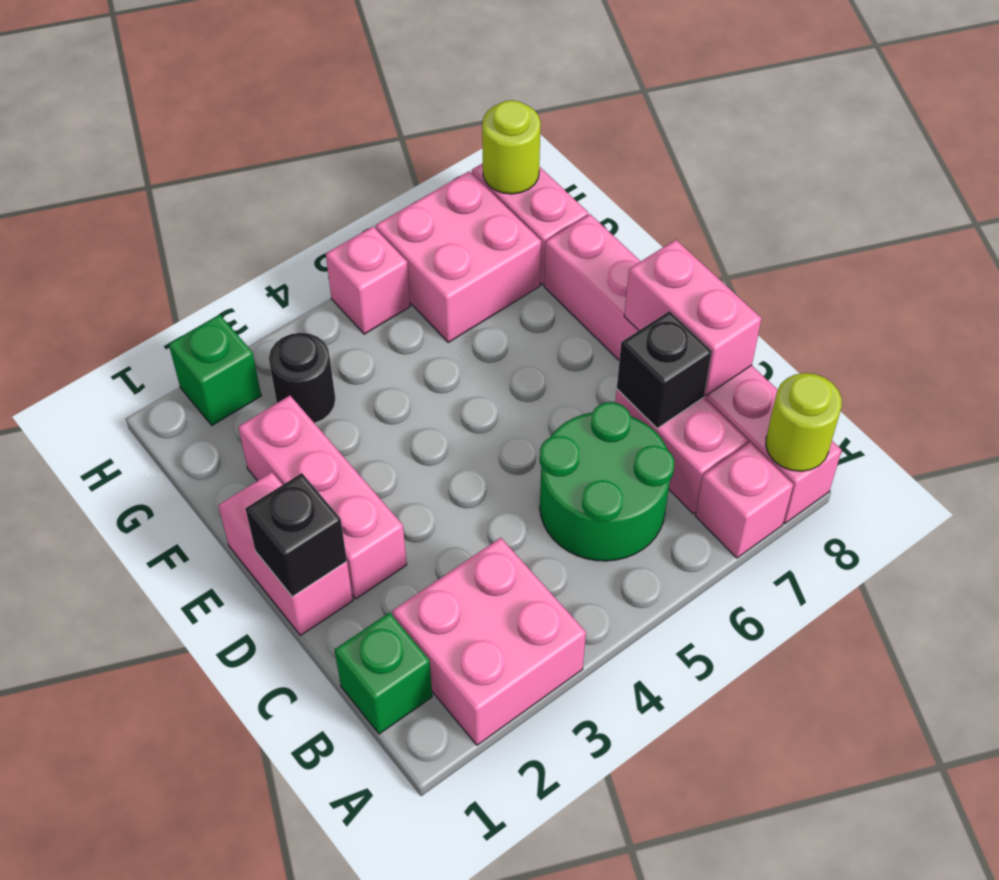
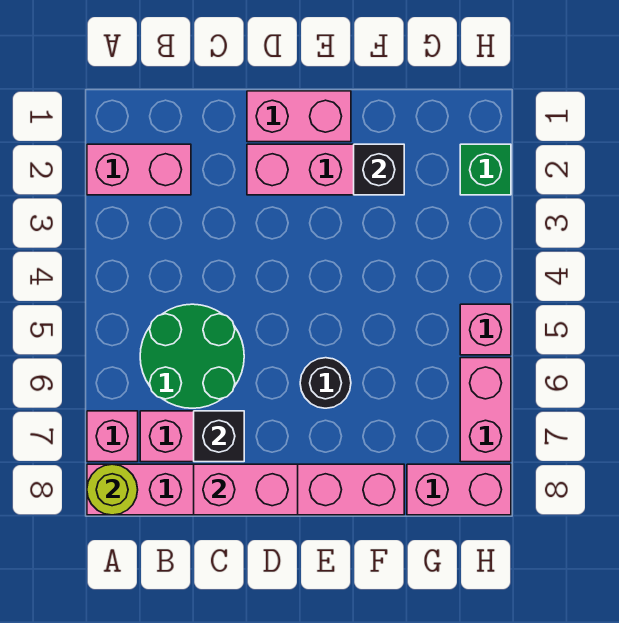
pink brick A2:B3 level 1 -> pink brick A2:B2 level 1
green brick B1 level 1 -> none
black brick D1 level 2 -> black brick F2 level 2
black round brick G3 level 1 -> black round brick E6 level 1
pink brick G6:H7 level 1 -> pink brick H6:H7 level 1
lime round brick H8 level 2 -> none

